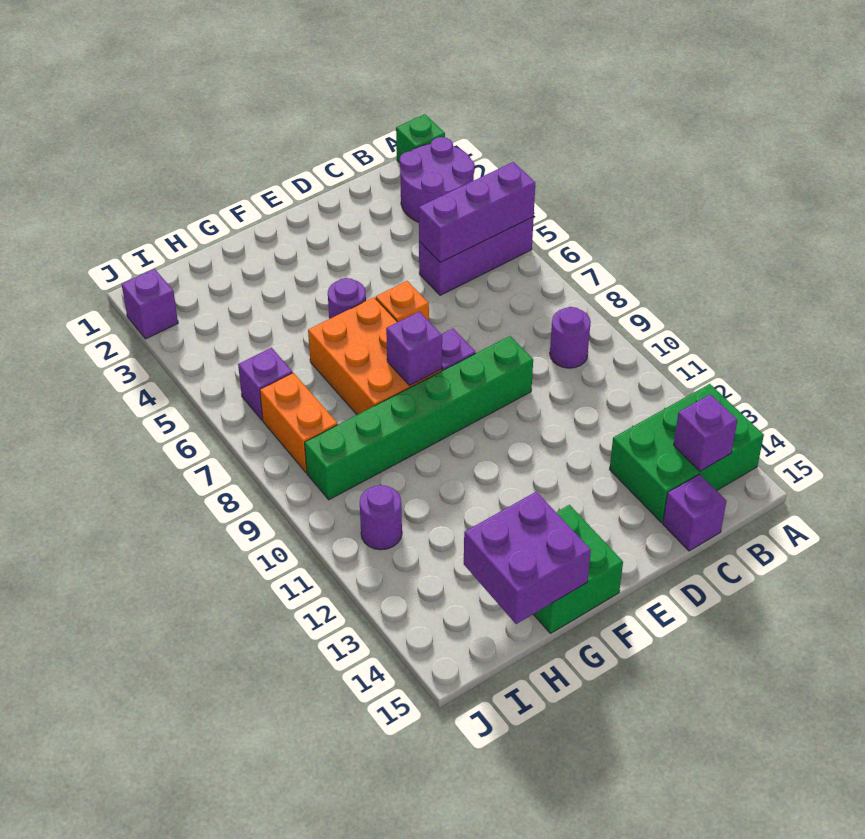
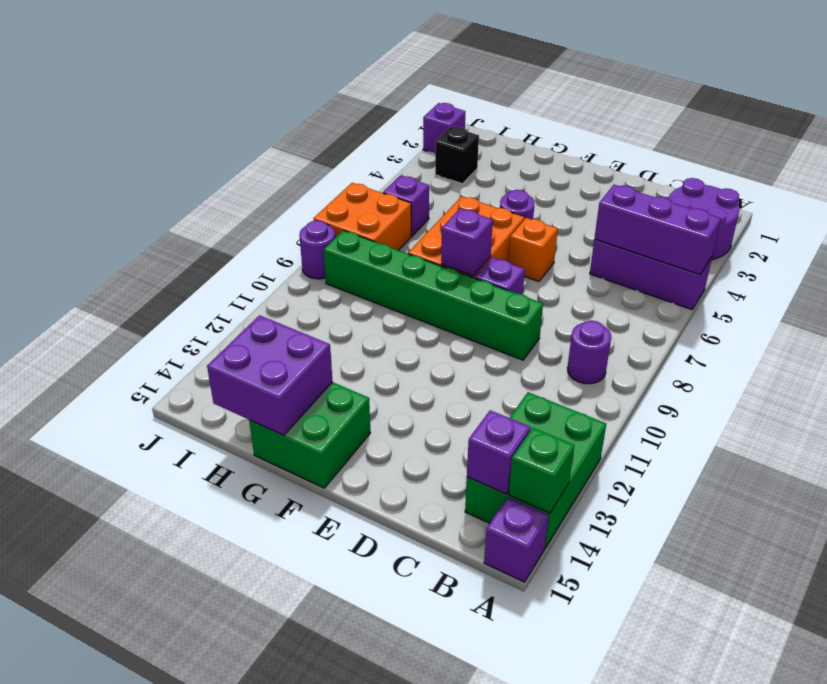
green brick A1 level 1 -> green brick A14 level 2
green brick A13:C14 level 1 -> green brick A12:B14 level 1
purple brick C15 level 1 -> purple brick A15 level 1
none -> black brick I3 level 1
orange brick I7:I8 level 1 -> orange brick I7:J8 level 1
purple round brick I11 level 1 -> purple round brick J9 level 1

